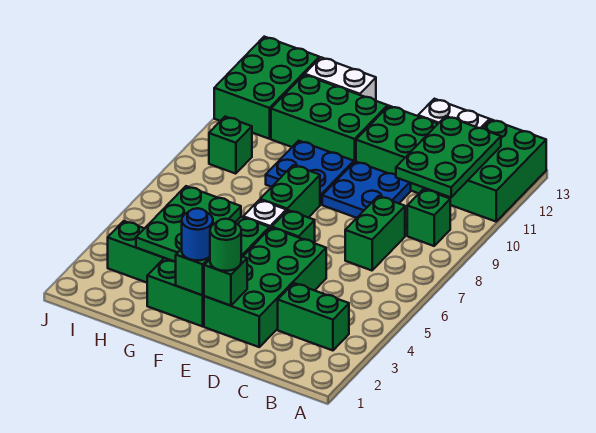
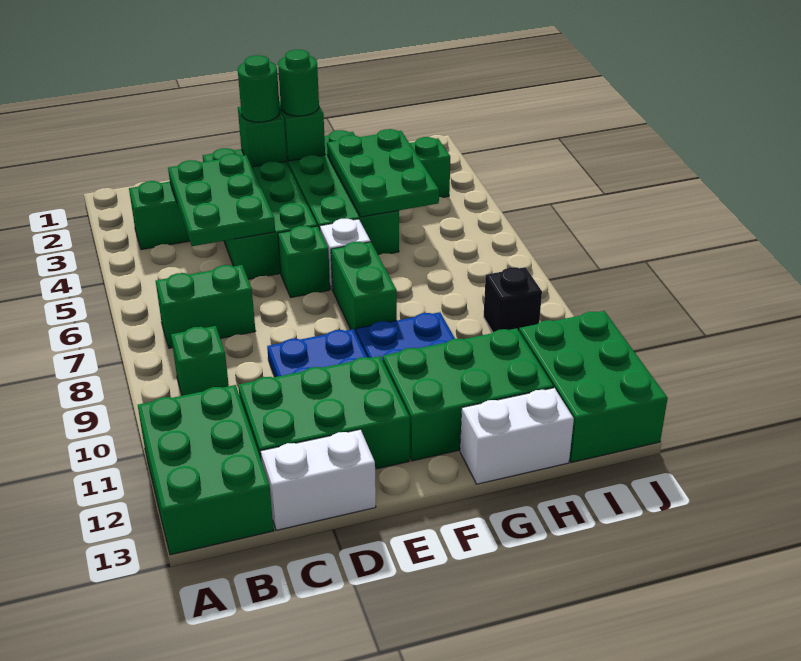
green plate B10:C12 level 2 -> green plate C3:D5 level 2
green brick C7:C8 level 1 -> green brick B7:C7 level 1
blue round brick F2 level 3 -> green round brick F2 level 3
green brick I9 level 1 -> black brick I9 level 1

